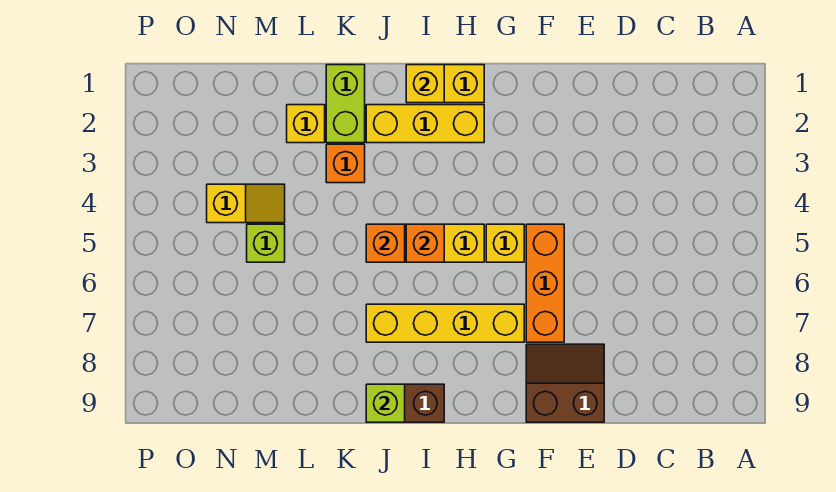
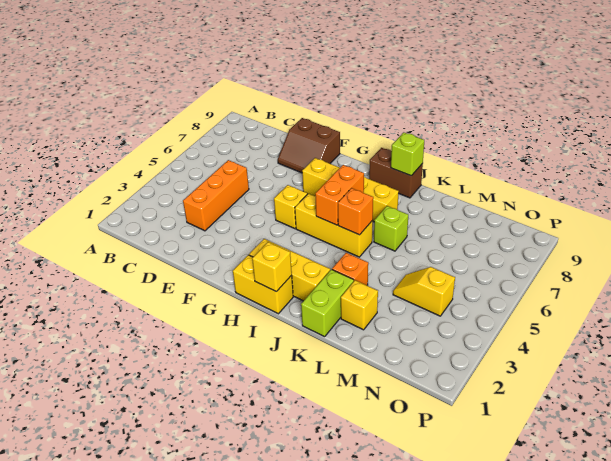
orange brick F5:F7 level 1 -> orange brick D3:D5 level 1
orange brick I5 level 2 -> orange brick I5:I6 level 2
lime brick M5 level 1 -> lime brick K6 level 1

